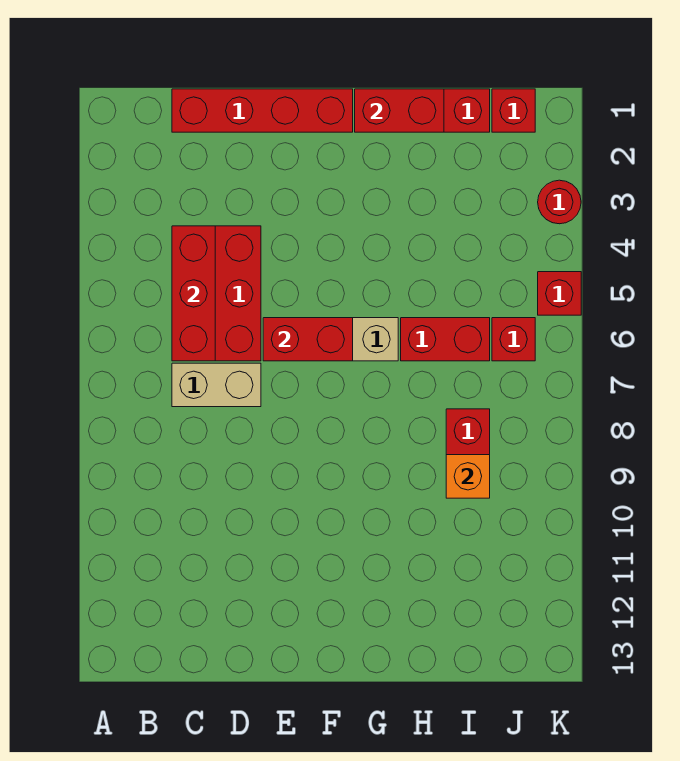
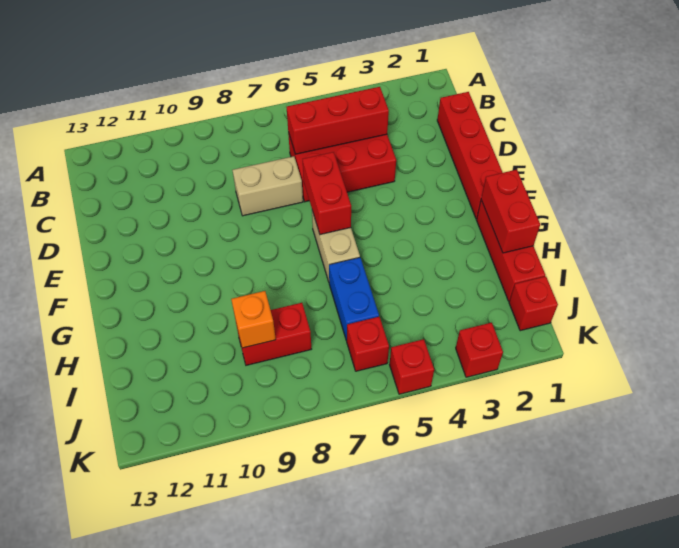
tan brick C7:D7 level 1 -> tan brick D7:D8 level 1
red brick H6:I6 level 1 -> blue brick H6:I6 level 1
red round brick K3 level 1 -> red brick K3 level 1

